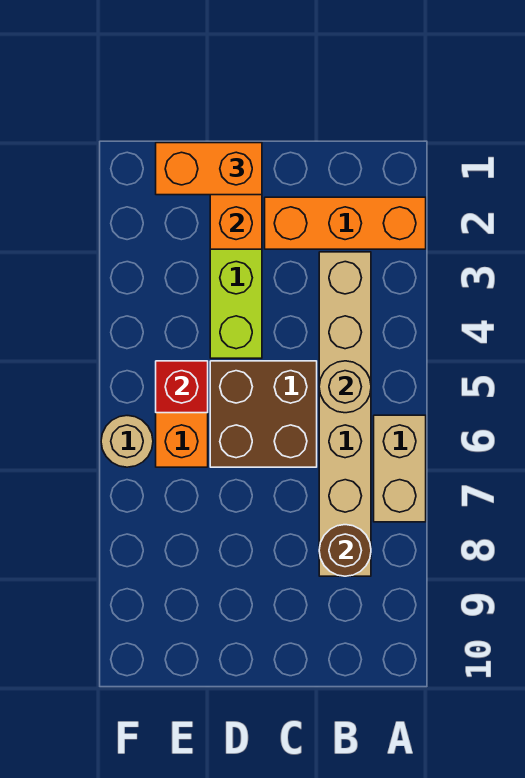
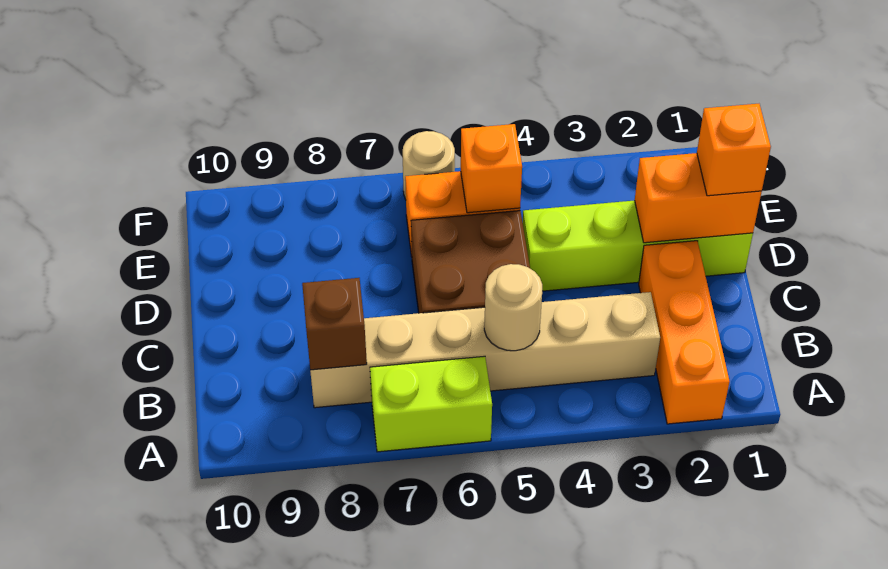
tan brick A6:A7 level 1 -> lime brick A6:A7 level 1
brown round brick B8 level 2 -> brown brick B8 level 2
orange brick D1:E1 level 3 -> orange brick D1 level 3
red brick E5 level 2 -> orange brick E5 level 2

